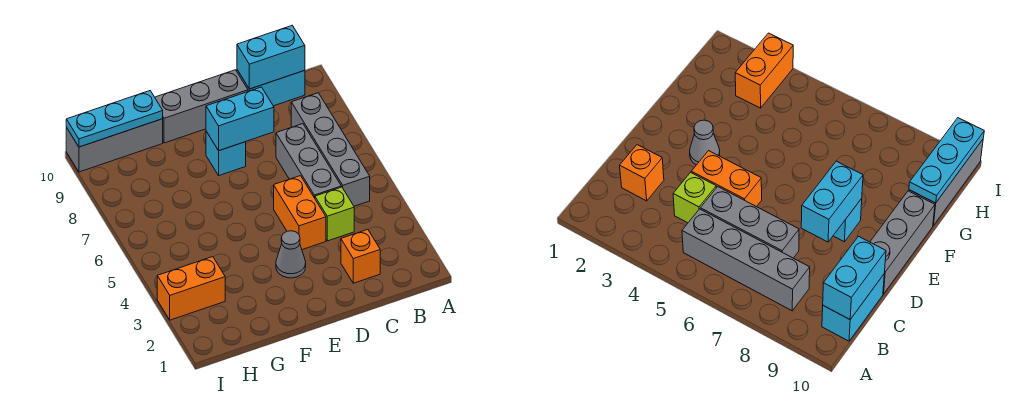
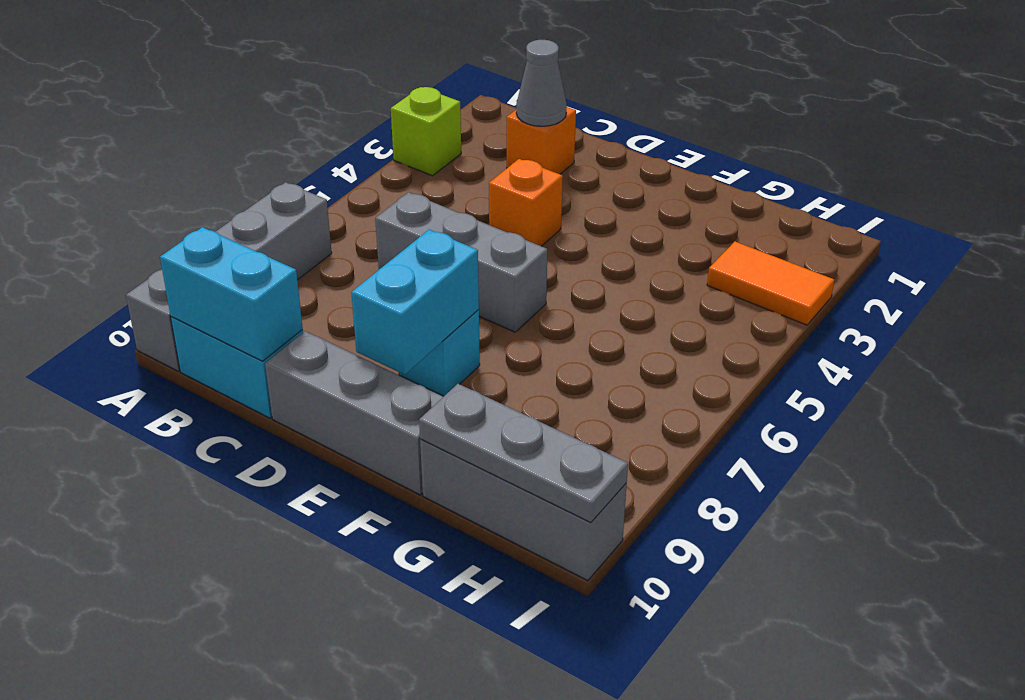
grey brick B5:B8 level 1 -> grey brick A7:A10 level 1
lime brick C4 level 1 -> lime brick A3 level 1
grey brick C5:C7 level 1 -> grey brick C6:E6 level 1
orange brick D4:D5 level 1 -> orange brick D4 level 1
cyan brick D8:E8 level 2 -> cyan brick E8:E9 level 2
grey cone E3 level 1 -> grey cone C2 level 2
cyan plate G10:I10 level 2 -> grey plate G10:I10 level 2
orange brick H3:I3 level 1 -> orange tile H3:I3 level 1

